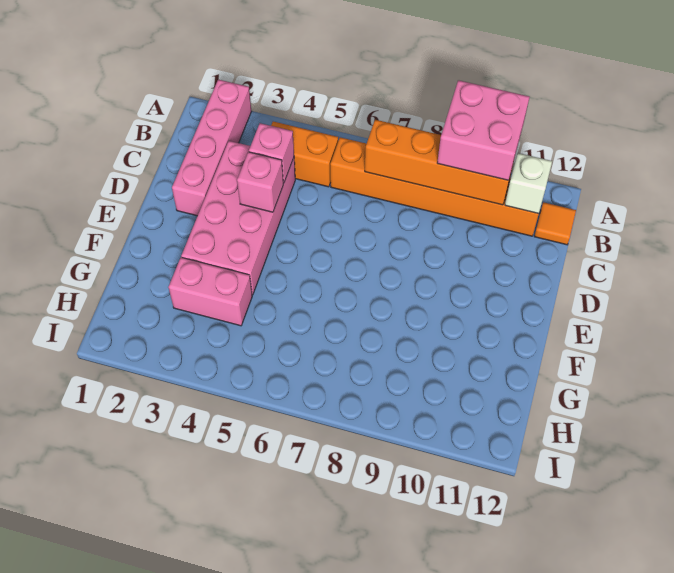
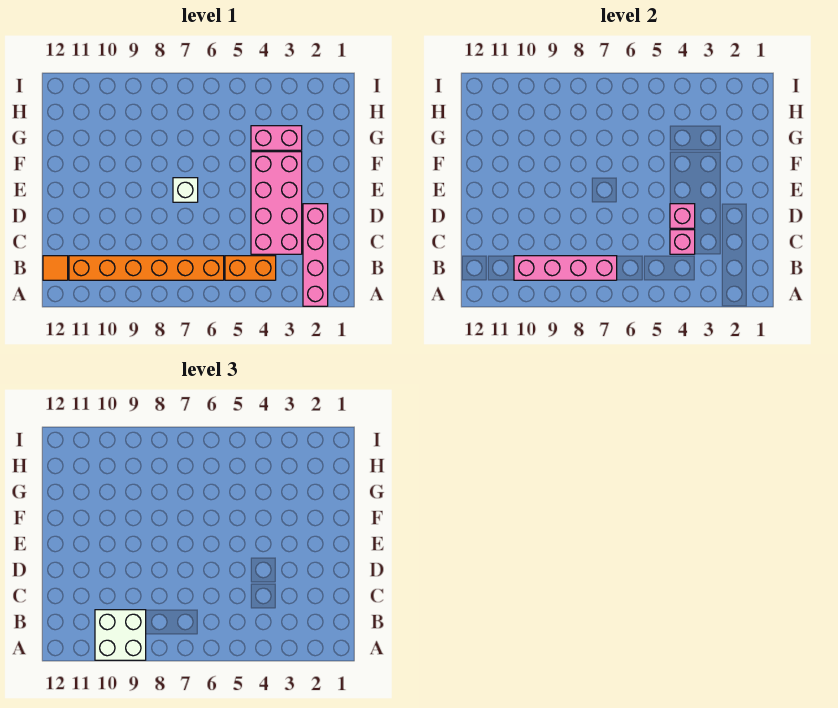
pink brick A9:B10 level 3 -> white brick A9:B10 level 3
orange brick B7:B10 level 2 -> pink brick B7:B10 level 2
white brick B11 level 2 -> white brick E7 level 1

